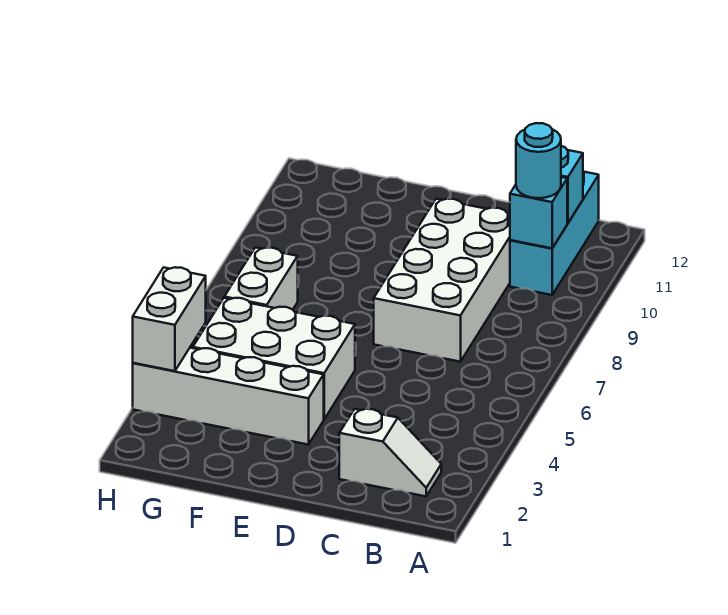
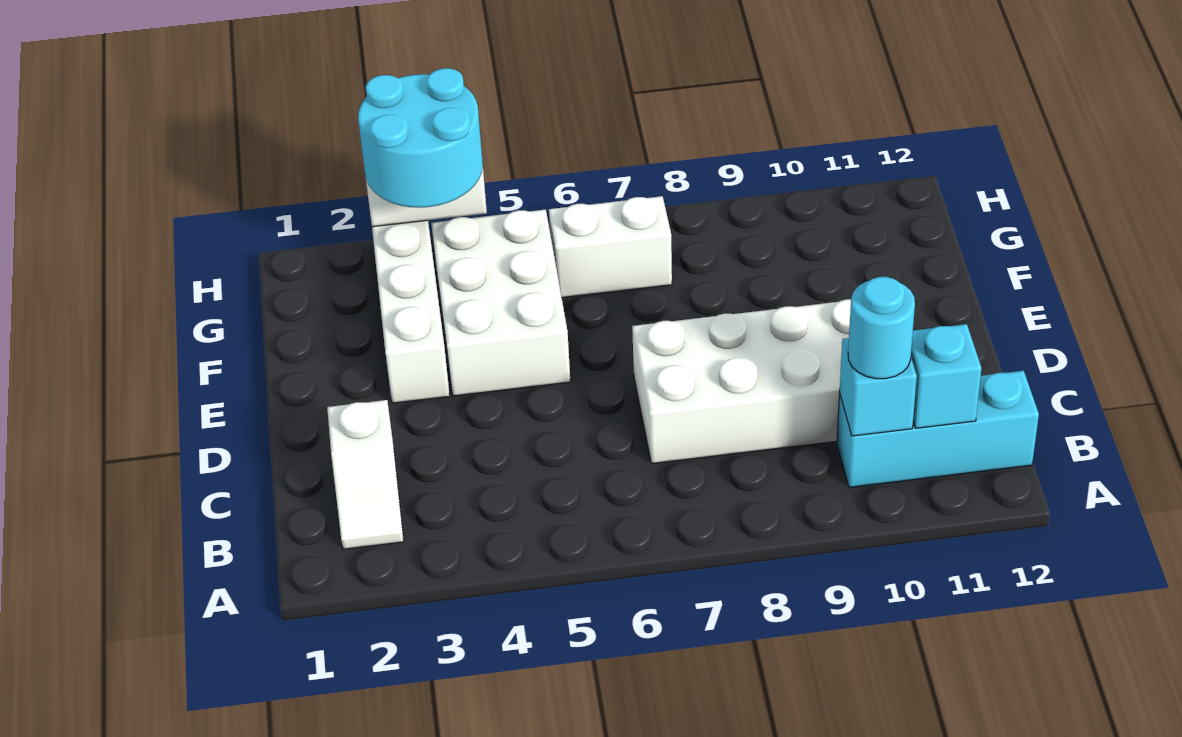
none -> cyan round brick G3:H4 level 3

